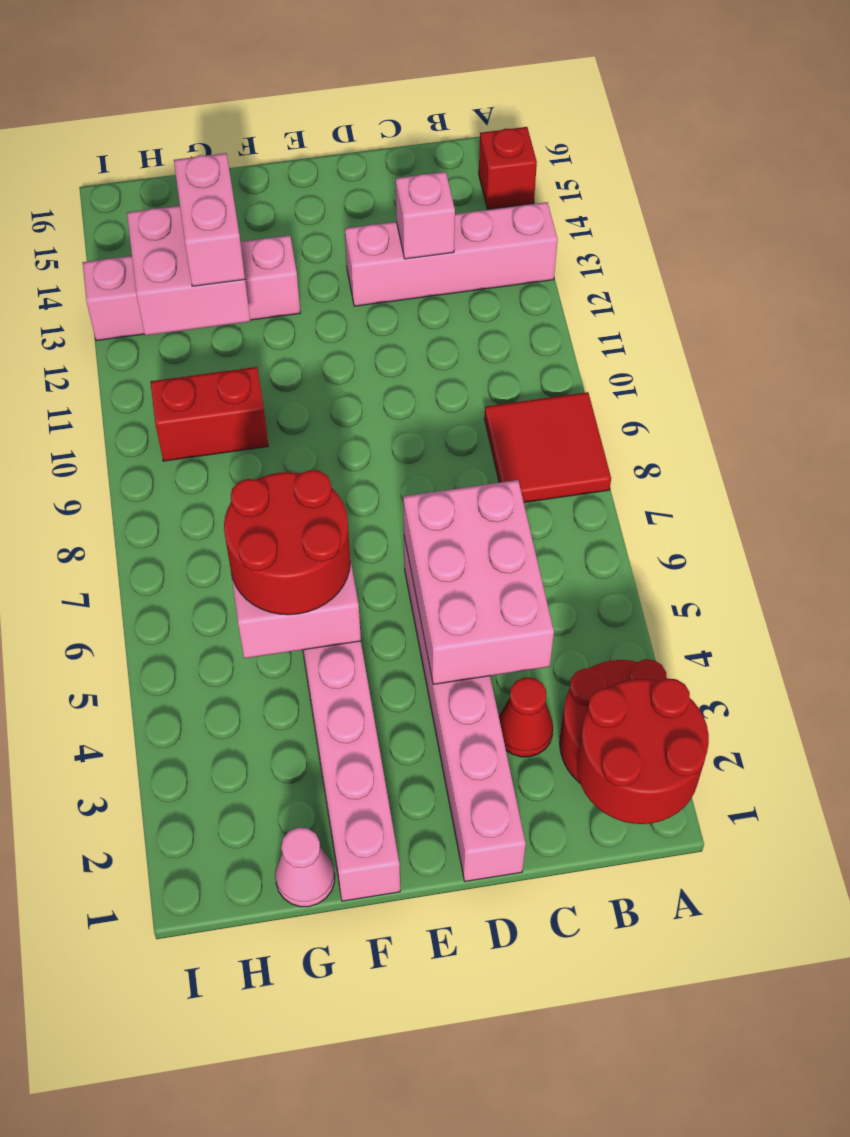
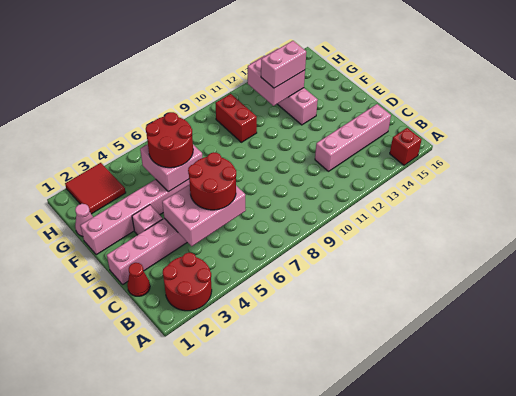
red round brick A1:B2 level 2 -> red round brick C5:D6 level 3
red tile A8:B9 level 1 -> red tile H2:I3 level 1
pink brick A13:D13 level 1 -> pink brick C12:C15 level 1
red cone C3 level 1 -> red cone C1 level 1
pink brick C13 level 2 -> pink brick E3 level 1

